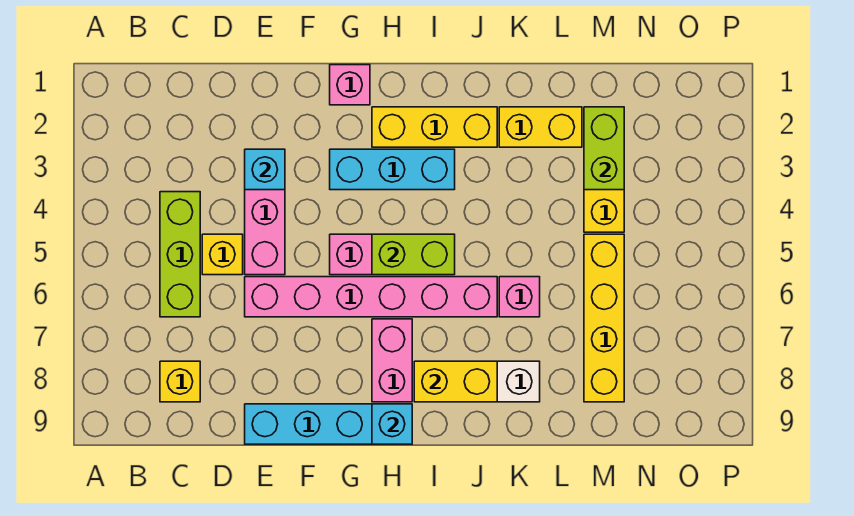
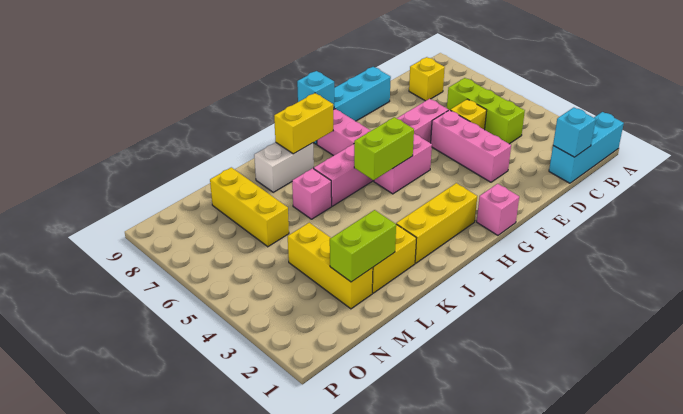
cyan brick E3 level 2 -> cyan brick C1 level 2
cyan brick G3:I3 level 1 -> cyan brick A1:C1 level 1
lime brick M2:M3 level 2 -> lime brick L2:M2 level 2
yellow brick M5:M8 level 1 -> yellow brick M6:M8 level 1

